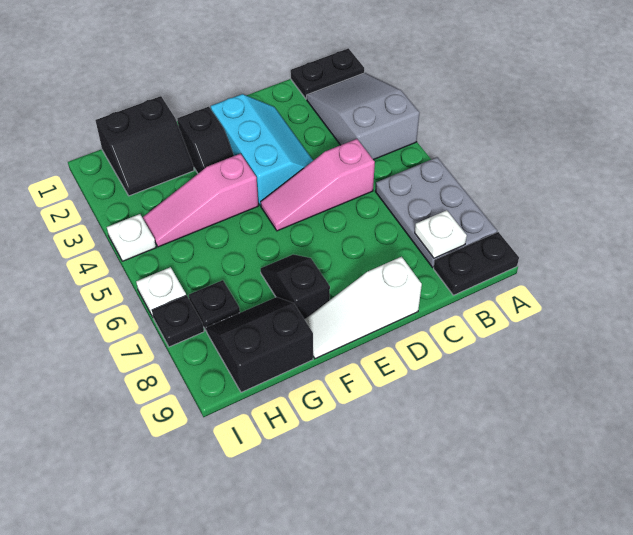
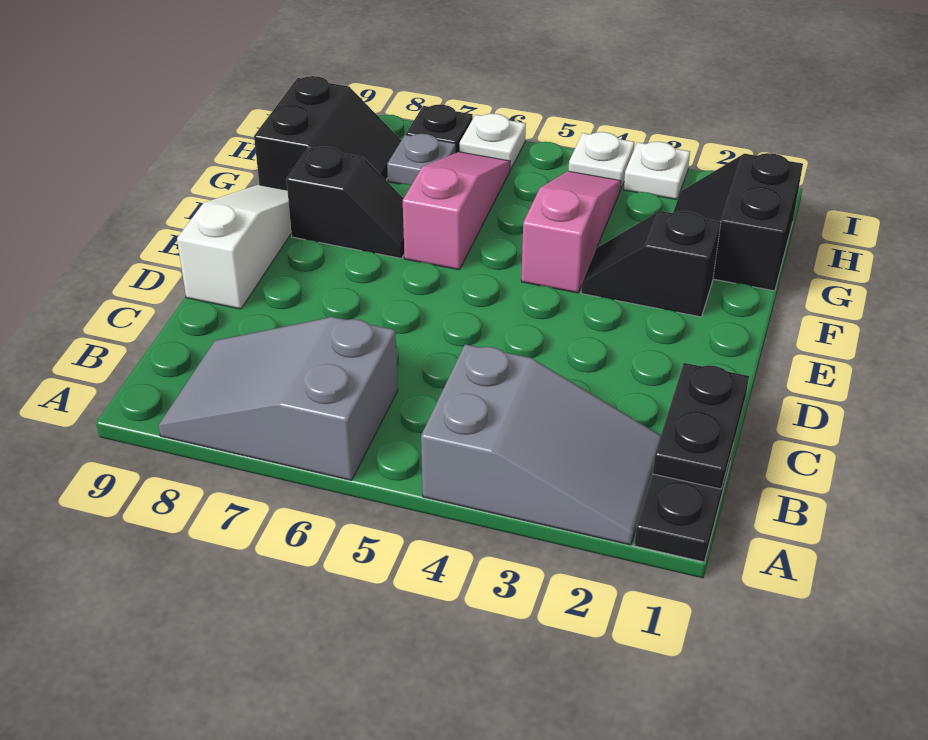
grey plate A6:B8 level 1 -> grey slope A6:B8 level 1 top 6
black plate A9:B9 level 1 -> black plate B1:C1 level 2
white plate B8 level 2 -> white plate I3 level 1
pink slope C5:E5 level 1 top C -> pink slope F6:H6 level 1 top F
cyan slope D2:E4 level 1 top E -> none
black plate H7 level 1 -> grey plate H7 level 1

